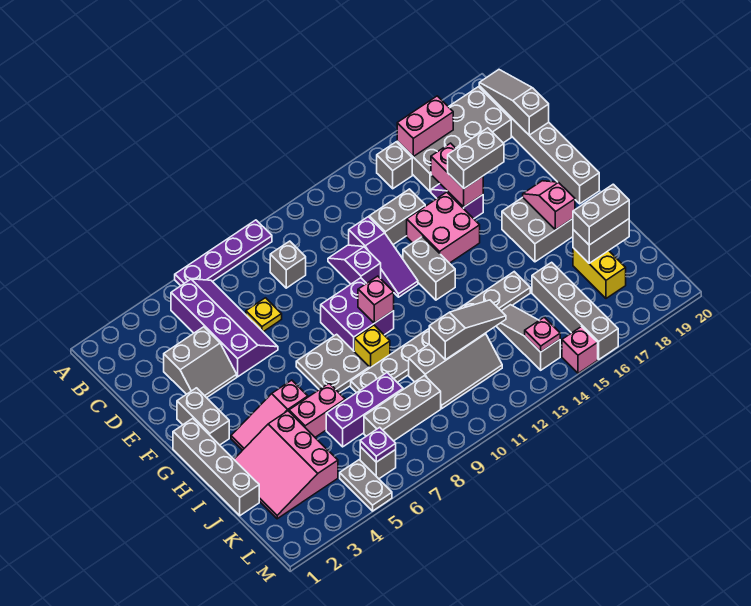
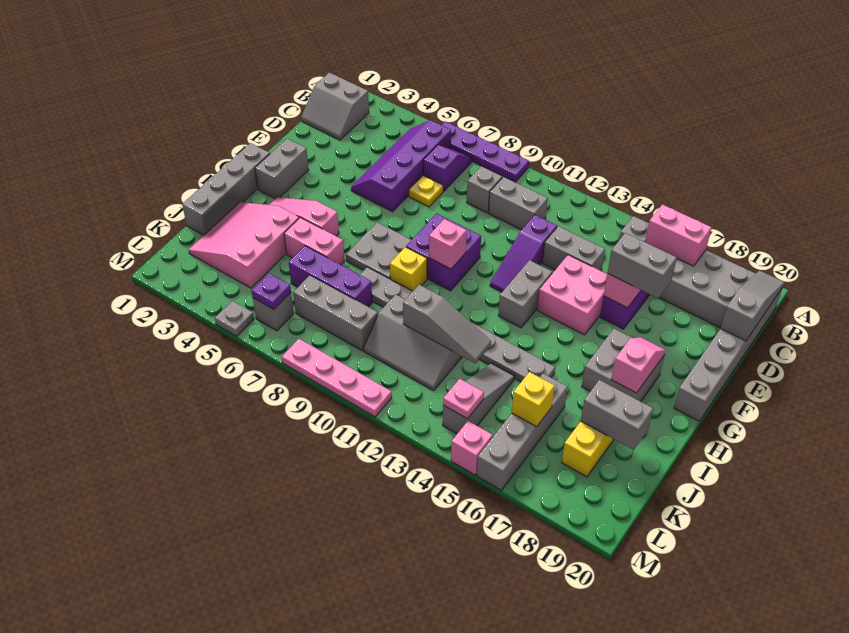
purple slope B5:E6 level 1 top 5 -> purple slope B5:E6 level 1 top 6
grey slope D3:E4 level 1 top D -> grey slope B1:C2 level 1 top B
purple slope D11:E11 level 1 top E -> purple slope B7:C7 level 1 top C
grey brick J18:J19 level 3 -> grey brick C10:C11 level 1
none -> yellow brick K16 level 2
grey plate L5:M5 level 1 -> grey plate M5 level 1
none -> pink plate M8:M11 level 1

